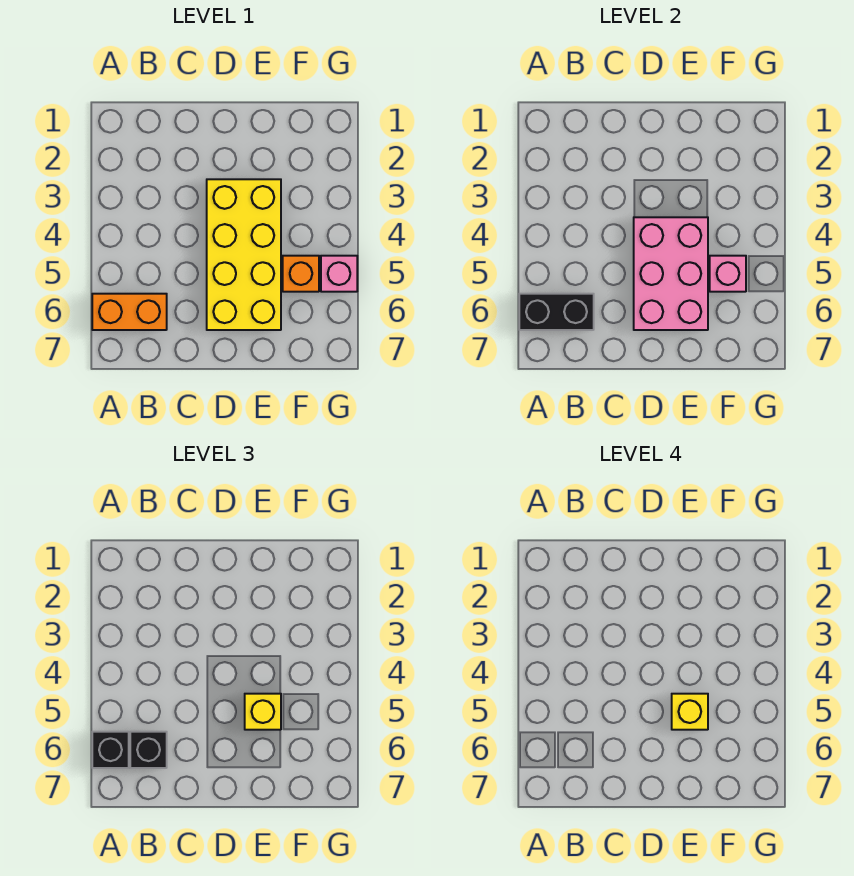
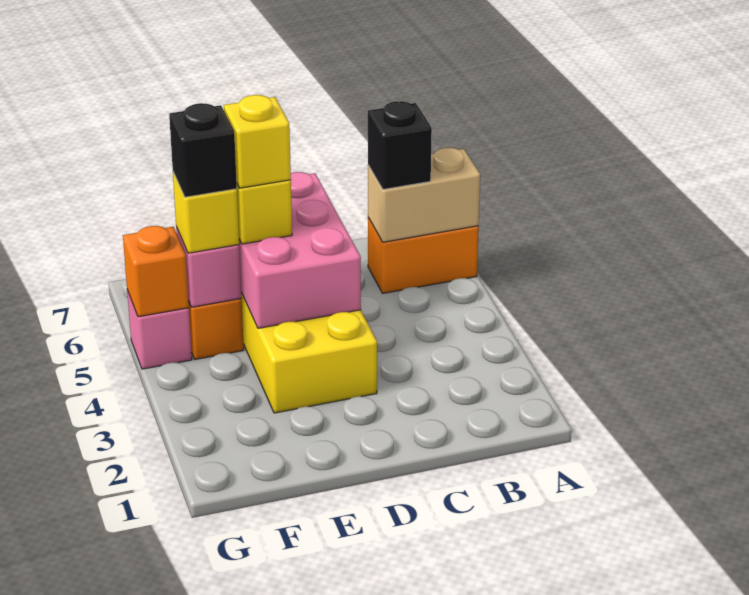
black brick A6:B6 level 2 -> tan brick A6:B6 level 2
black brick A6 level 3 -> black brick F5 level 4
none -> yellow brick F5 level 3
none -> orange brick G5 level 2

